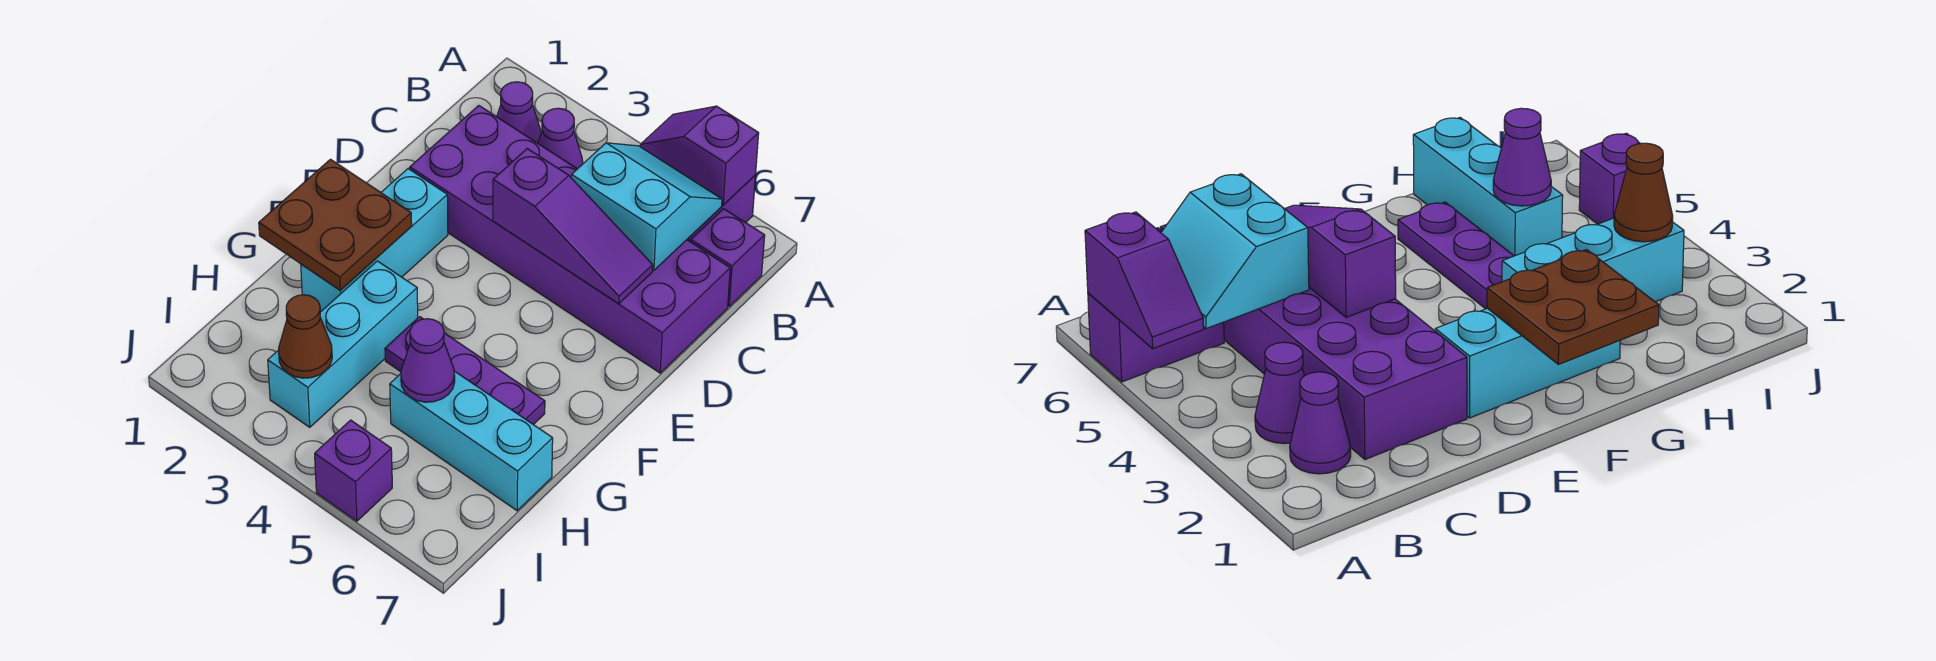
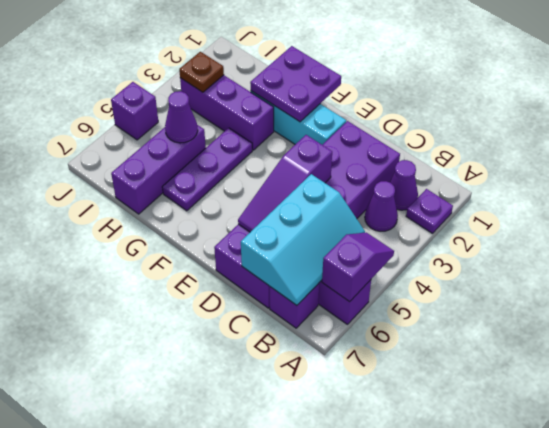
none -> purple plate A2 level 1
cyan slope B5:C6 level 2 top C -> cyan slope B5:C7 level 2 top C
brown plate F1:G2 level 2 -> purple plate F1:G2 level 2
cyan brick G3:I3 level 1 -> purple brick G3:I3 level 1
cyan brick H5:H7 level 1 -> purple brick H5:H7 level 1
brown cone I3 level 2 -> brown plate I3 level 2

